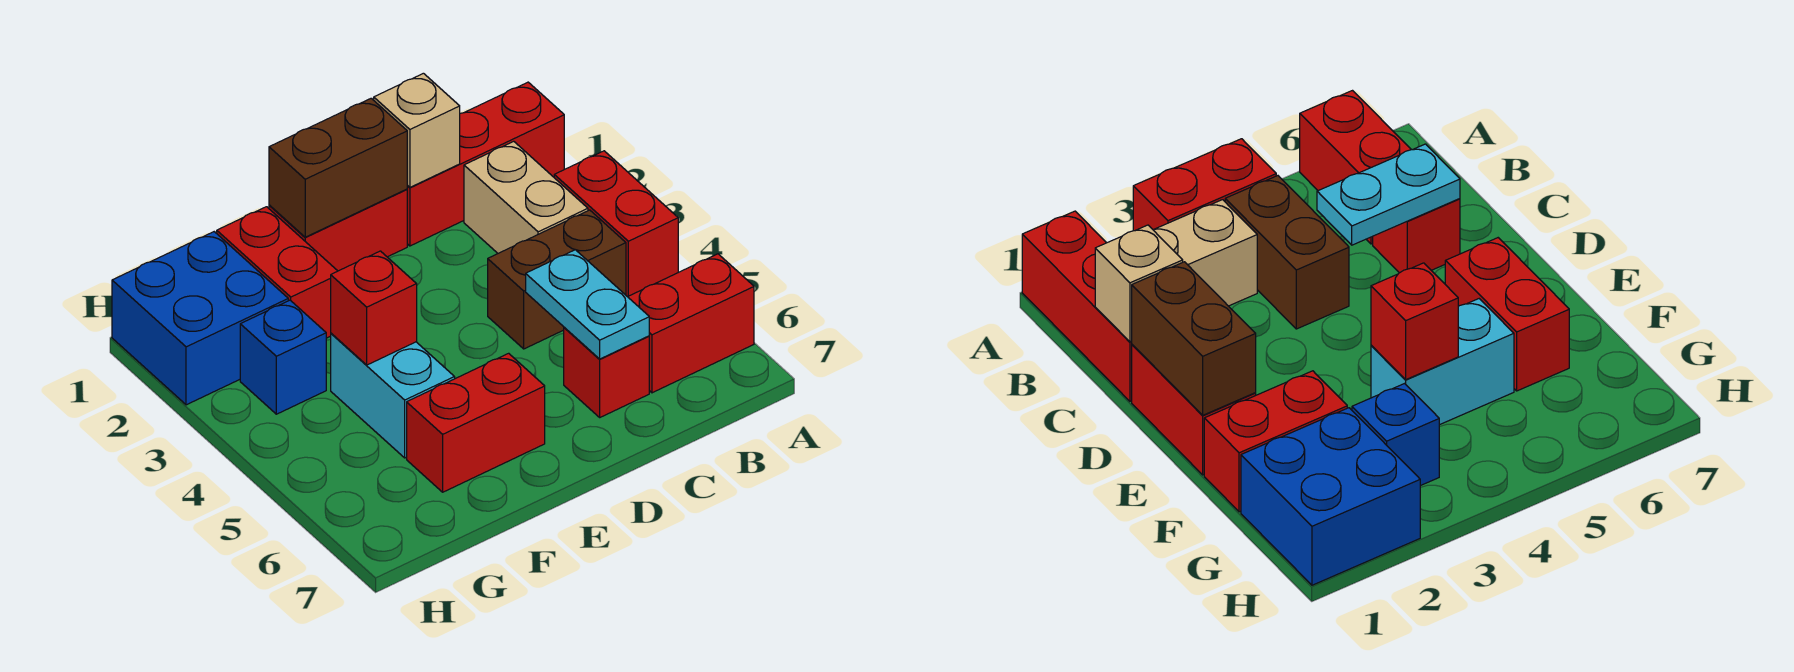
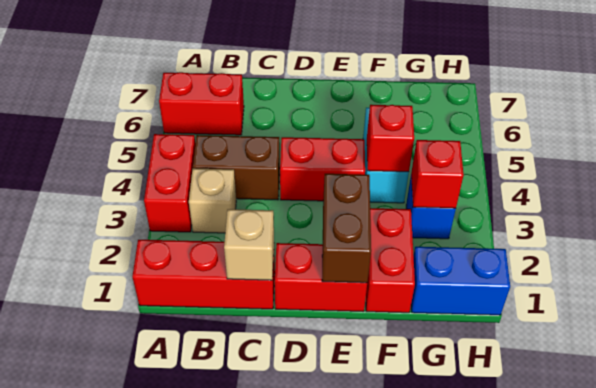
tan brick B2:B3 level 1 -> tan brick B3 level 1
cyan plate C5:C6 level 2 -> none
red brick C6 level 1 -> red brick G3 level 2
brown brick D1:E1 level 2 -> brown brick E1:E2 level 2
red brick E6:F6 level 1 -> red brick D4:E4 level 1
blue brick G1:H2 level 1 -> blue brick G1:H1 level 1

